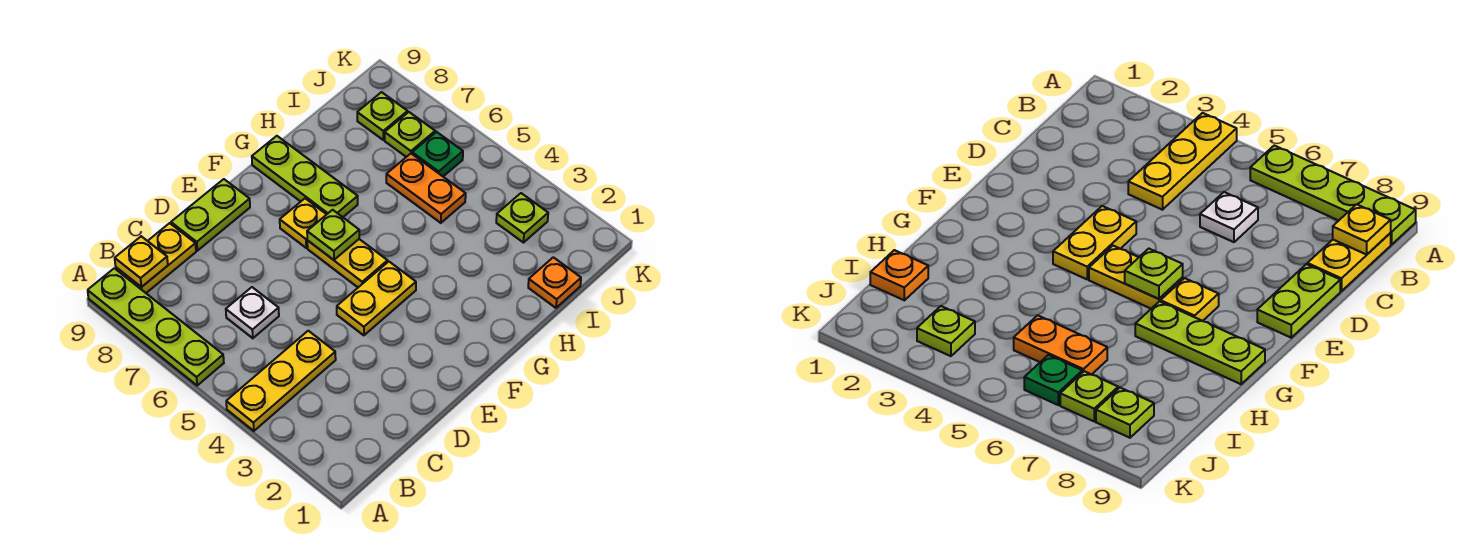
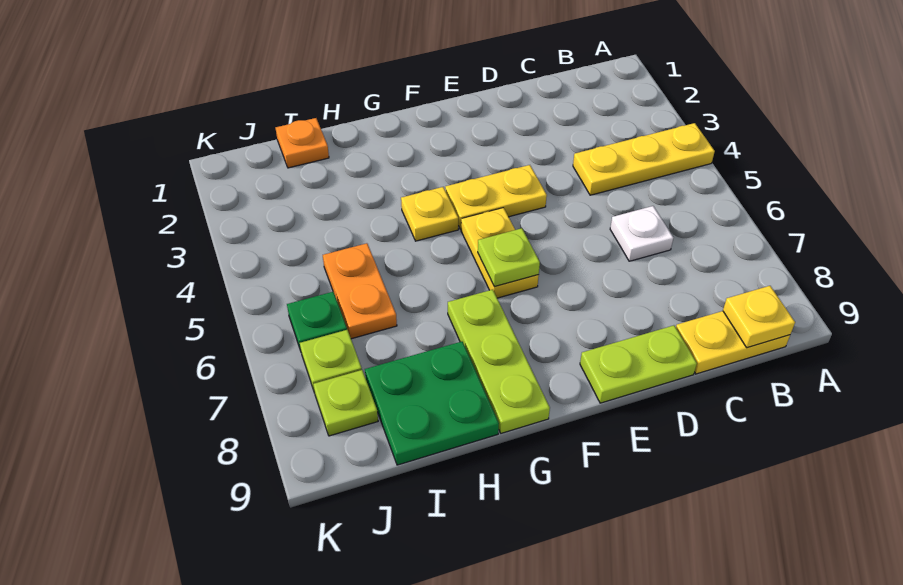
lime plate A6:A9 level 1 -> none
yellow plate F7 level 1 -> yellow plate G4 level 1
none -> green plate H8:I9 level 1
lime plate J3 level 1 -> none

